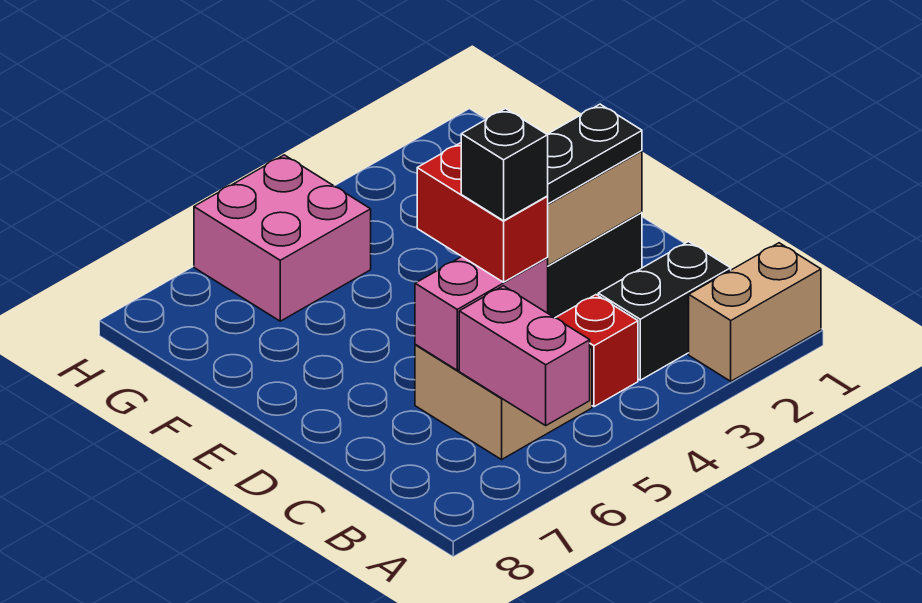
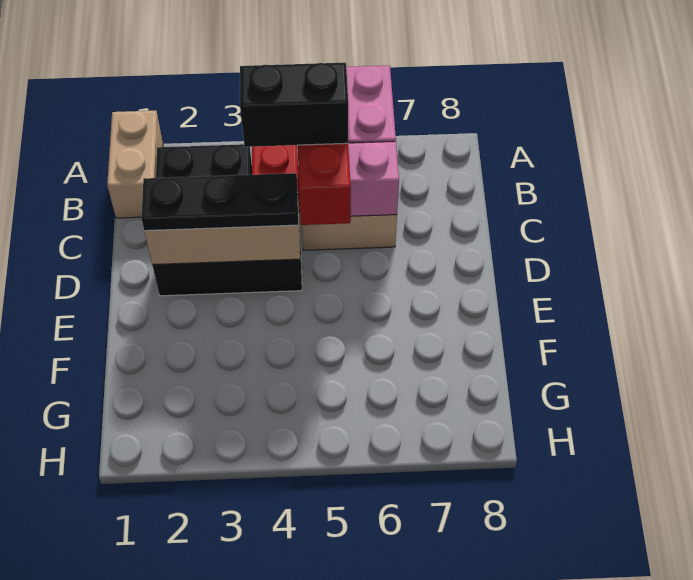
tan brick A1:A2 level 1 -> tan brick A1:B1 level 1
black brick C5 level 4 -> black brick C4:C5 level 4
pink brick G5:H6 level 1 -> none

